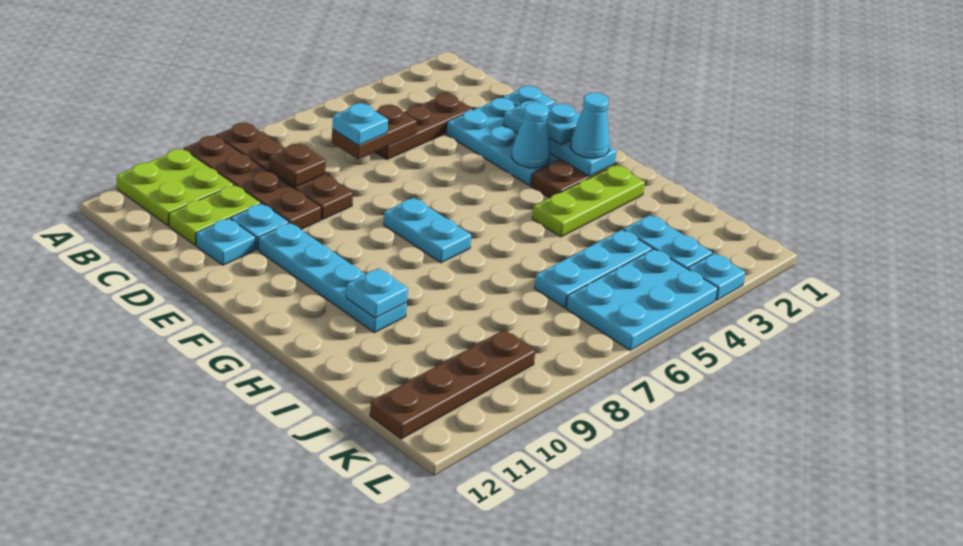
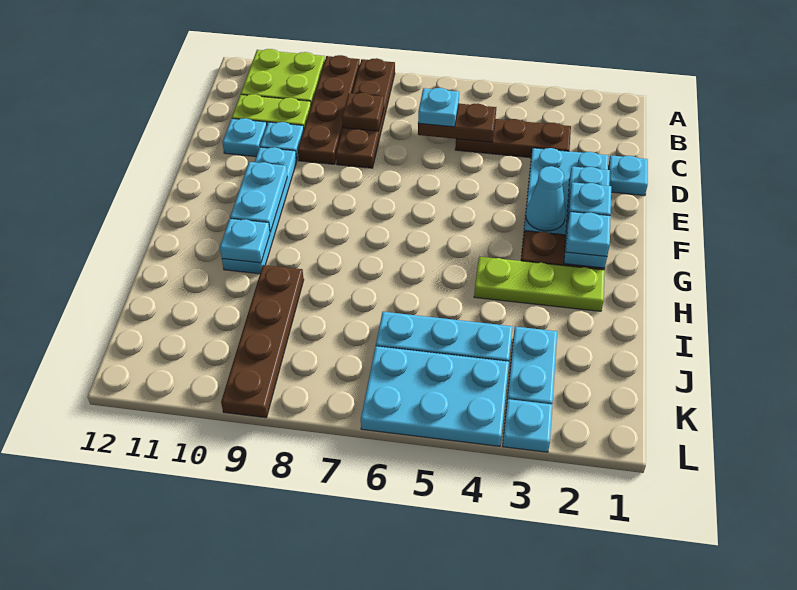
cyan plate F7:G7 level 1 -> cyan plate F10:G10 level 2
cyan cone G2 level 3 -> cyan plate G2 level 3
brown plate K9:K12 level 1 -> brown plate I9:L9 level 1

